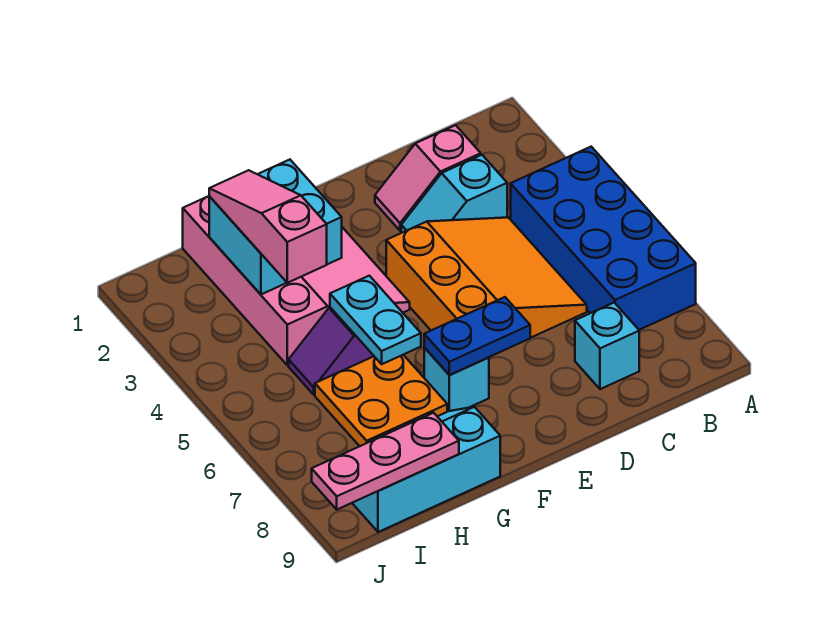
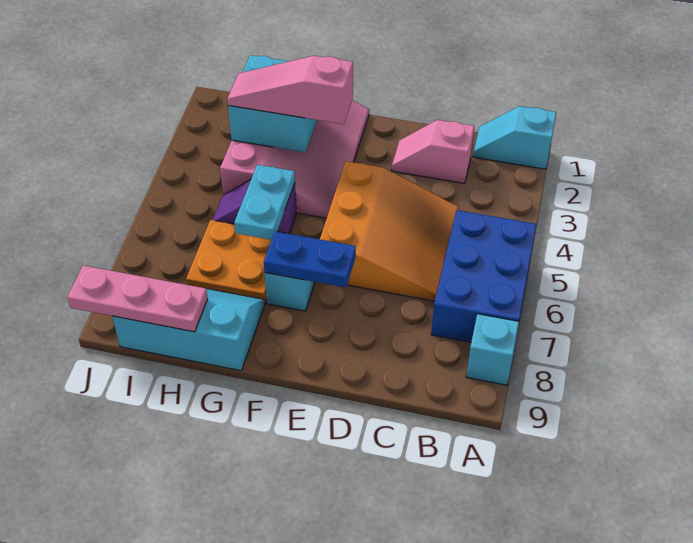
blue brick A4:B7 level 1 -> blue brick A5:B7 level 1
cyan slope C3:D3 level 1 top C -> cyan slope A1:B1 level 1 top A
cyan brick C8 level 1 -> cyan brick A8 level 1
pink slope H2:H4 level 3 top 4 -> pink slope F3:H3 level 3 top F

